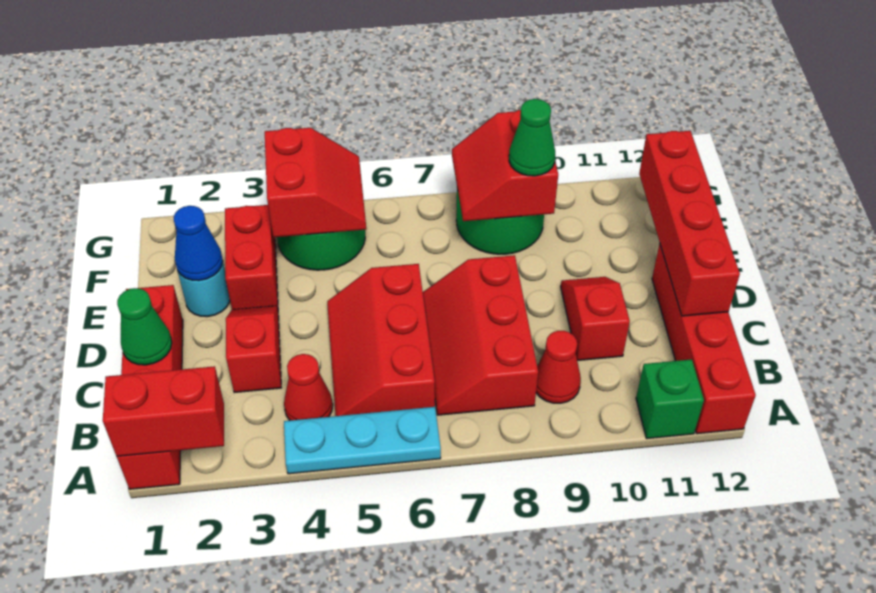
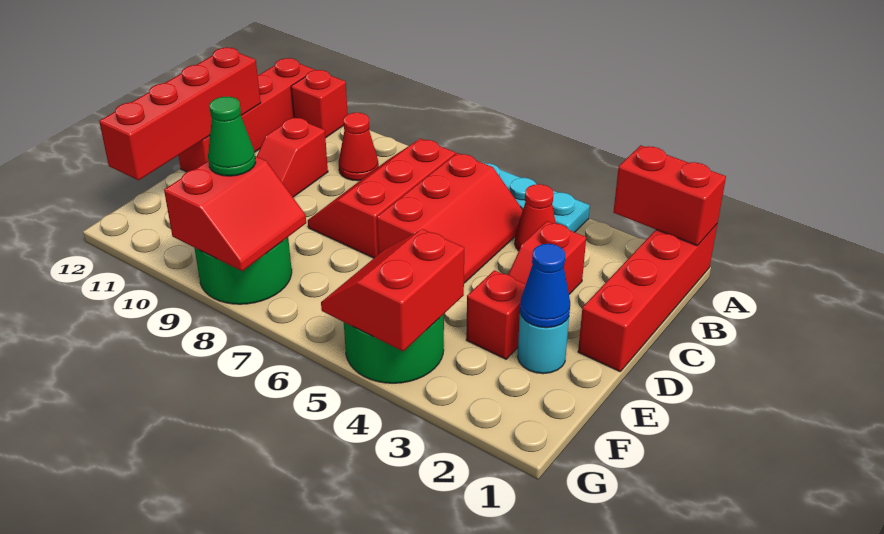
green brick A11 level 1 -> red brick A11 level 1
red slope B7:D8 level 1 top 8 -> red slope B7:D8 level 1 top 7
green cone C1 level 2 -> none
red brick E3:F3 level 1 -> red brick E3 level 1

